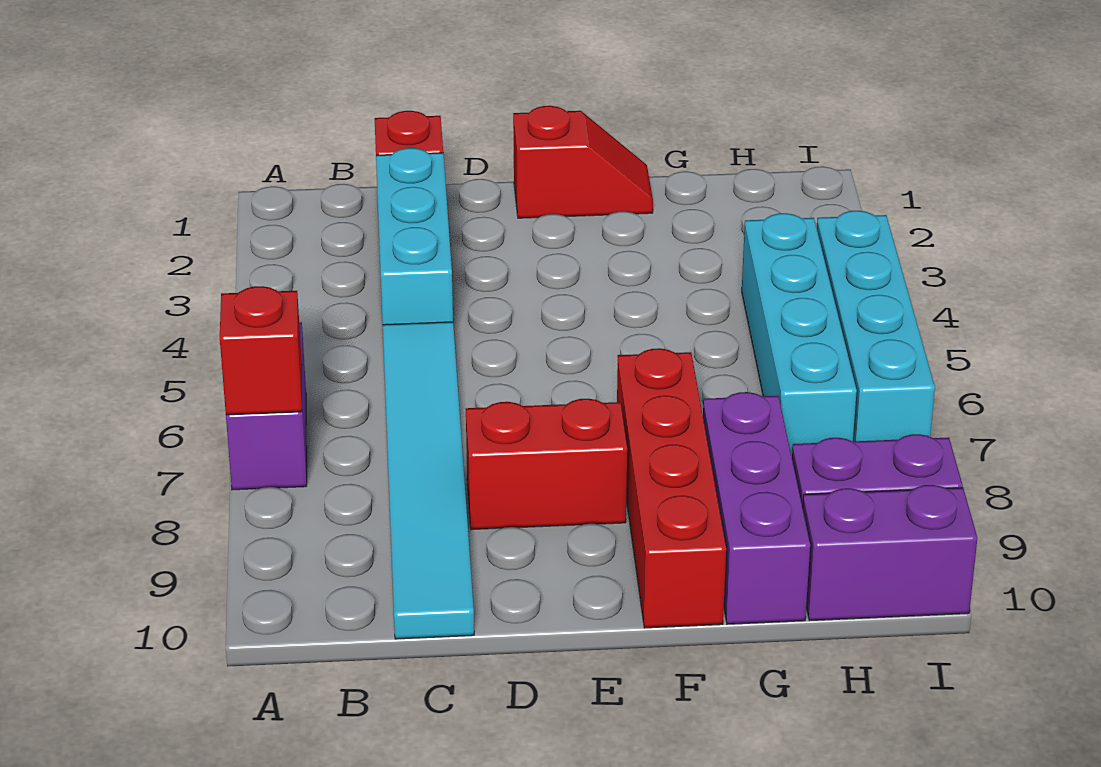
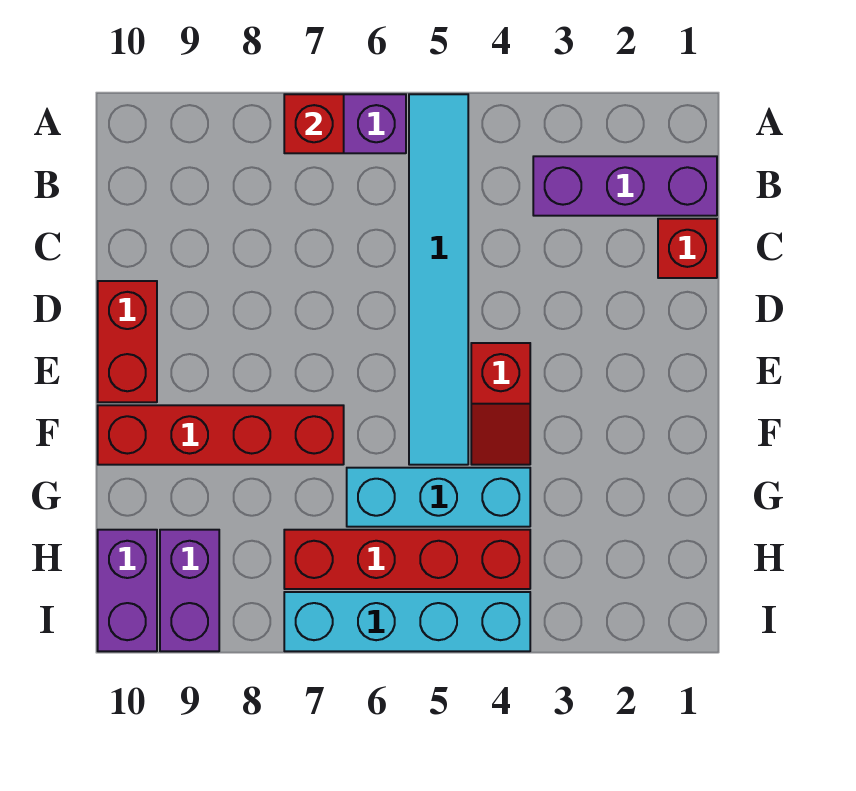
cyan brick C2:C4 level 1 -> cyan brick G4:G6 level 1
cyan tile C5:C10 level 1 -> cyan tile A5:F5 level 1
red brick D8:E8 level 1 -> red brick D10:E10 level 1
red slope E1:F1 level 1 top E -> red slope E4:F4 level 1 top E
purple brick G8:G10 level 1 -> purple brick B1:B3 level 1
cyan brick H4:H7 level 1 -> red brick H4:H7 level 1

